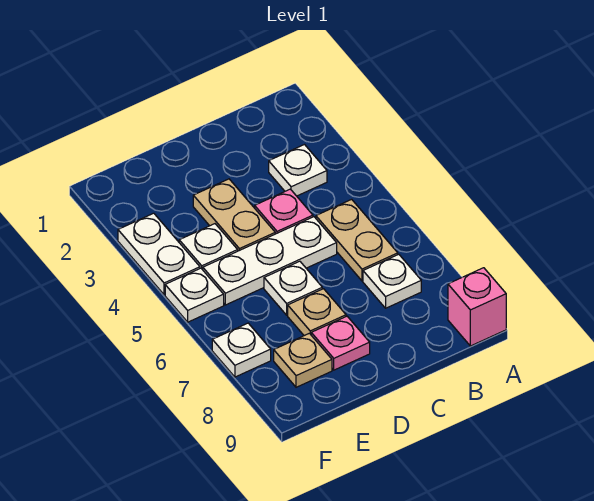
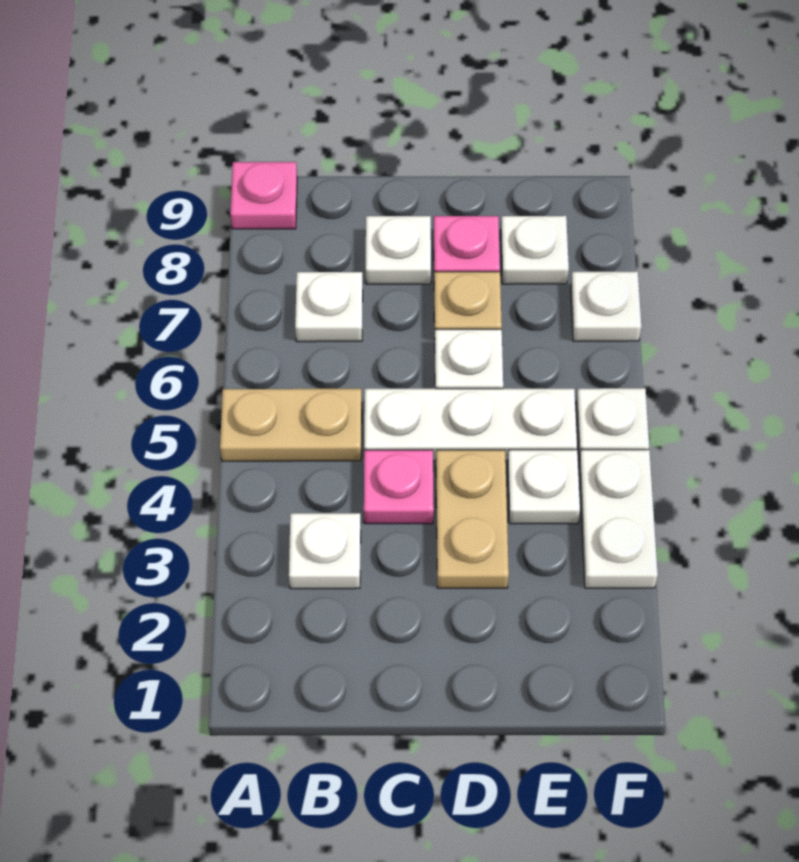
pink brick A9 level 1 -> pink plate A9 level 1
tan plate B5:B6 level 1 -> tan plate A5:B5 level 1
none -> white plate C8 level 1
tan plate E8 level 1 -> white plate E8 level 1

